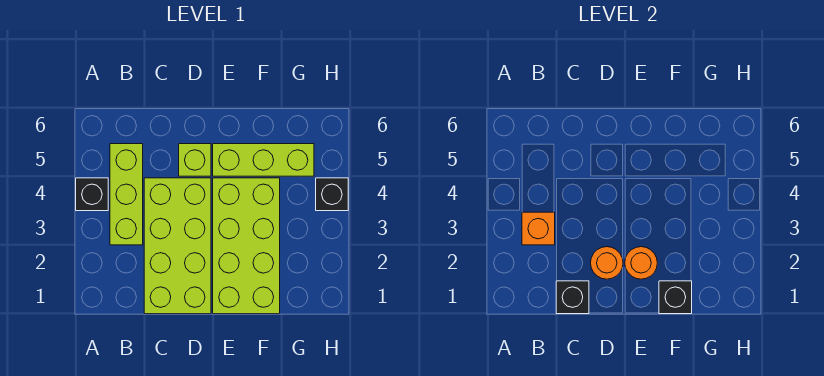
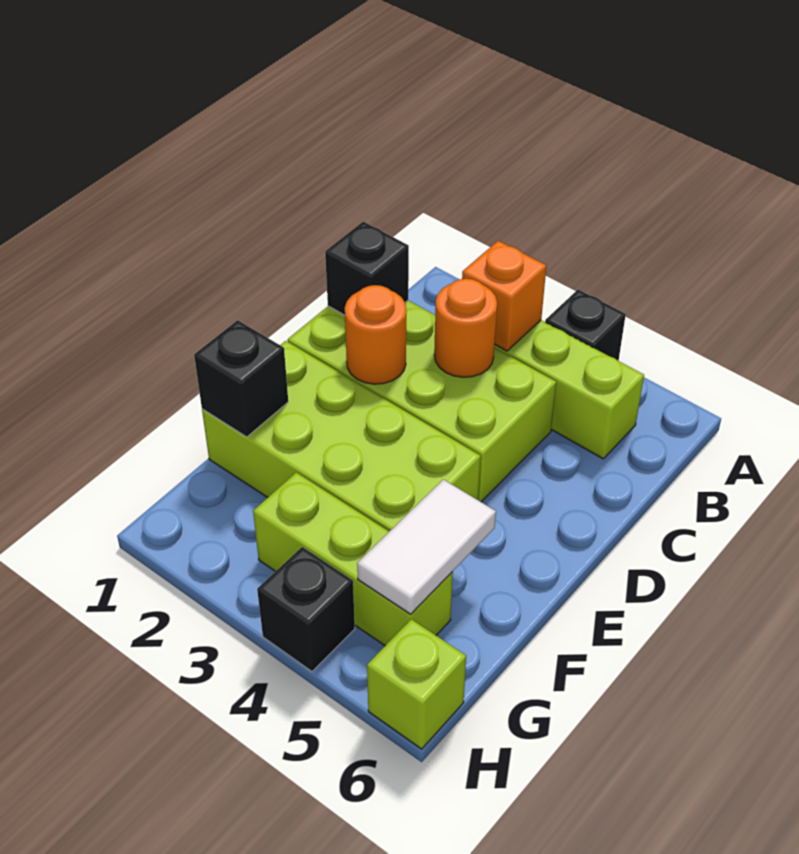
lime brick D5 level 1 -> lime brick H6 level 1
orange round brick E2 level 2 -> orange round brick C3 level 2
lime brick E5:G5 level 1 -> lime brick G3:G5 level 1
none -> white tile F5:G5 level 2

